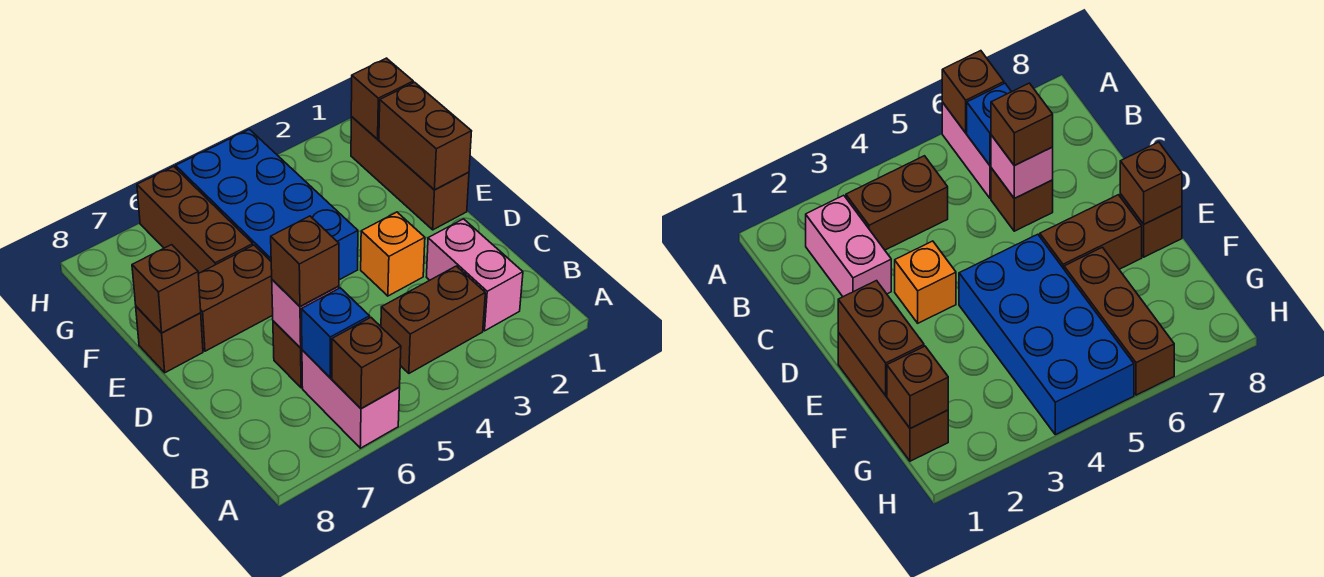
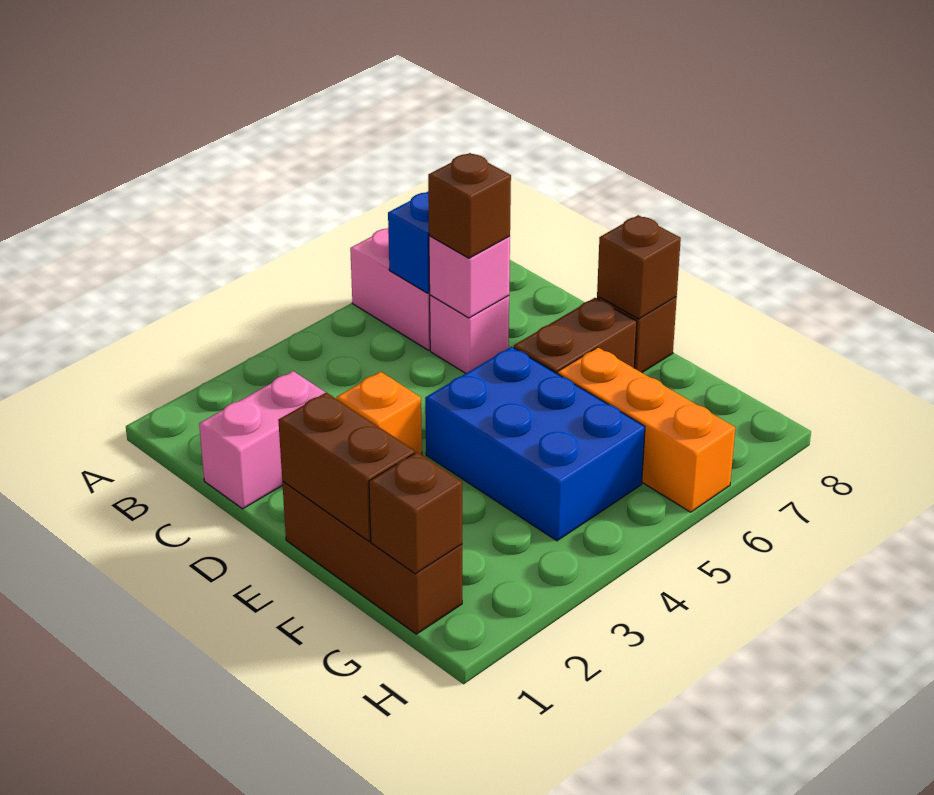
brown brick A6 level 2 -> none
pink brick B2:C2 level 1 -> pink brick C1:C2 level 1
brown brick B3:B4 level 1 -> none
brown brick C6 level 1 -> pink brick C6 level 1
blue brick E4:H5 level 1 -> blue brick E4:G5 level 1
brown brick F6:H6 level 1 -> orange brick F6:H6 level 1

